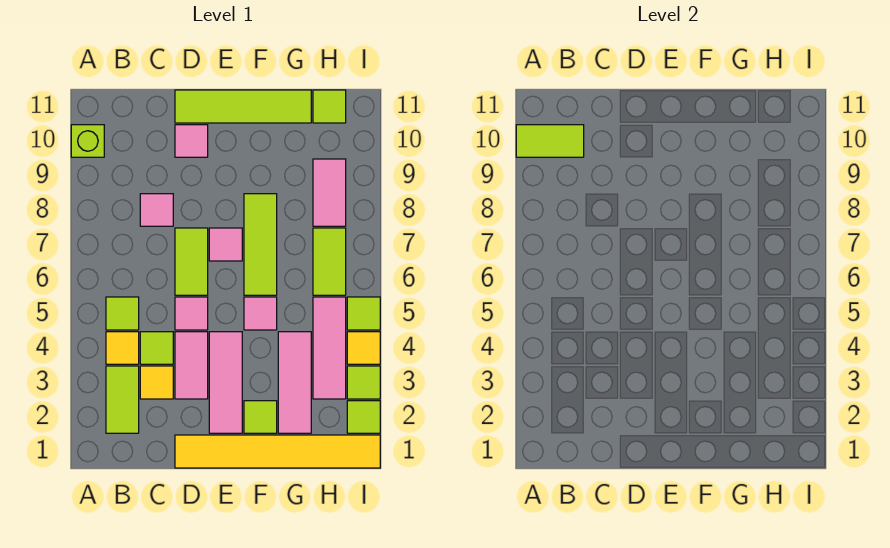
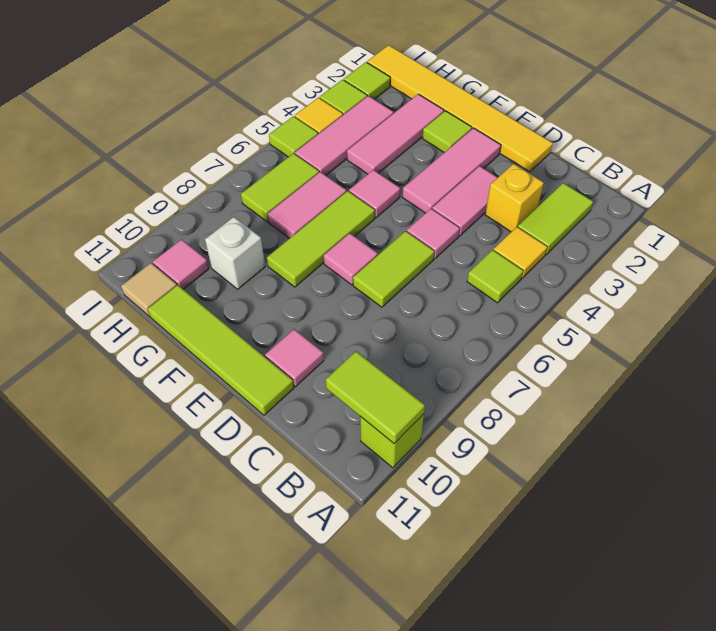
yellow tile C3 level 1 -> yellow brick C3 level 1
lime tile C4 level 1 -> none
pink tile C8 level 1 -> pink tile H10 level 1
none -> white brick G9 level 1
pink tile H8:H9 level 1 -> pink tile G6:G7 level 1
lime tile H11 level 1 -> tan tile H11 level 1

